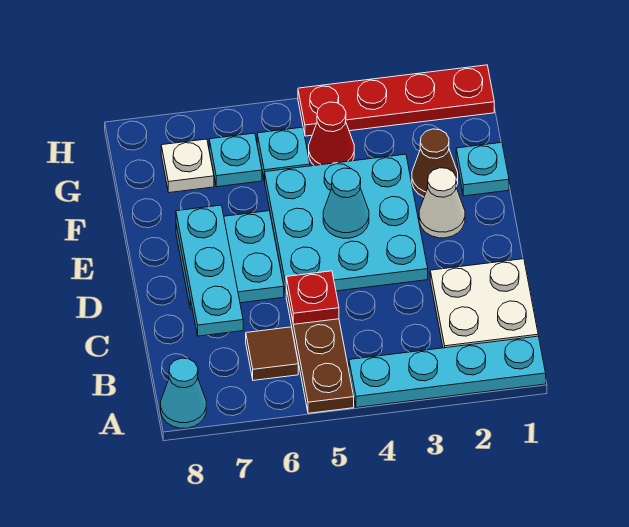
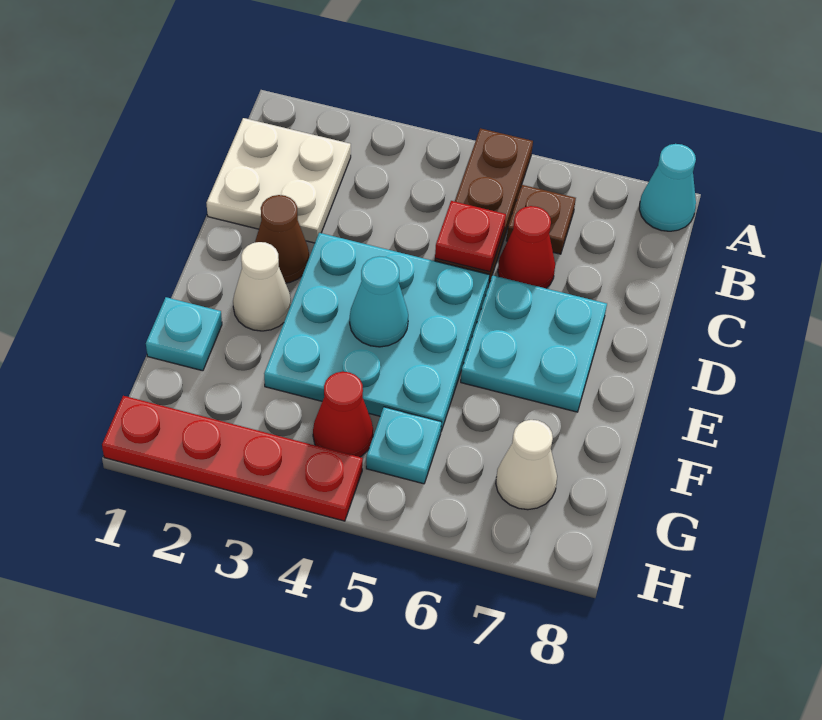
cyan plate A1:A4 level 1 -> none
brown tile B6 level 1 -> brown plate B6 level 1
none -> red cone C6 level 1
cyan plate C7:E7 level 2 -> none
brown cone F2 level 1 -> brown cone D2 level 1
cyan plate G6 level 1 -> none
white plate G7 level 1 -> white cone G7 level 1

